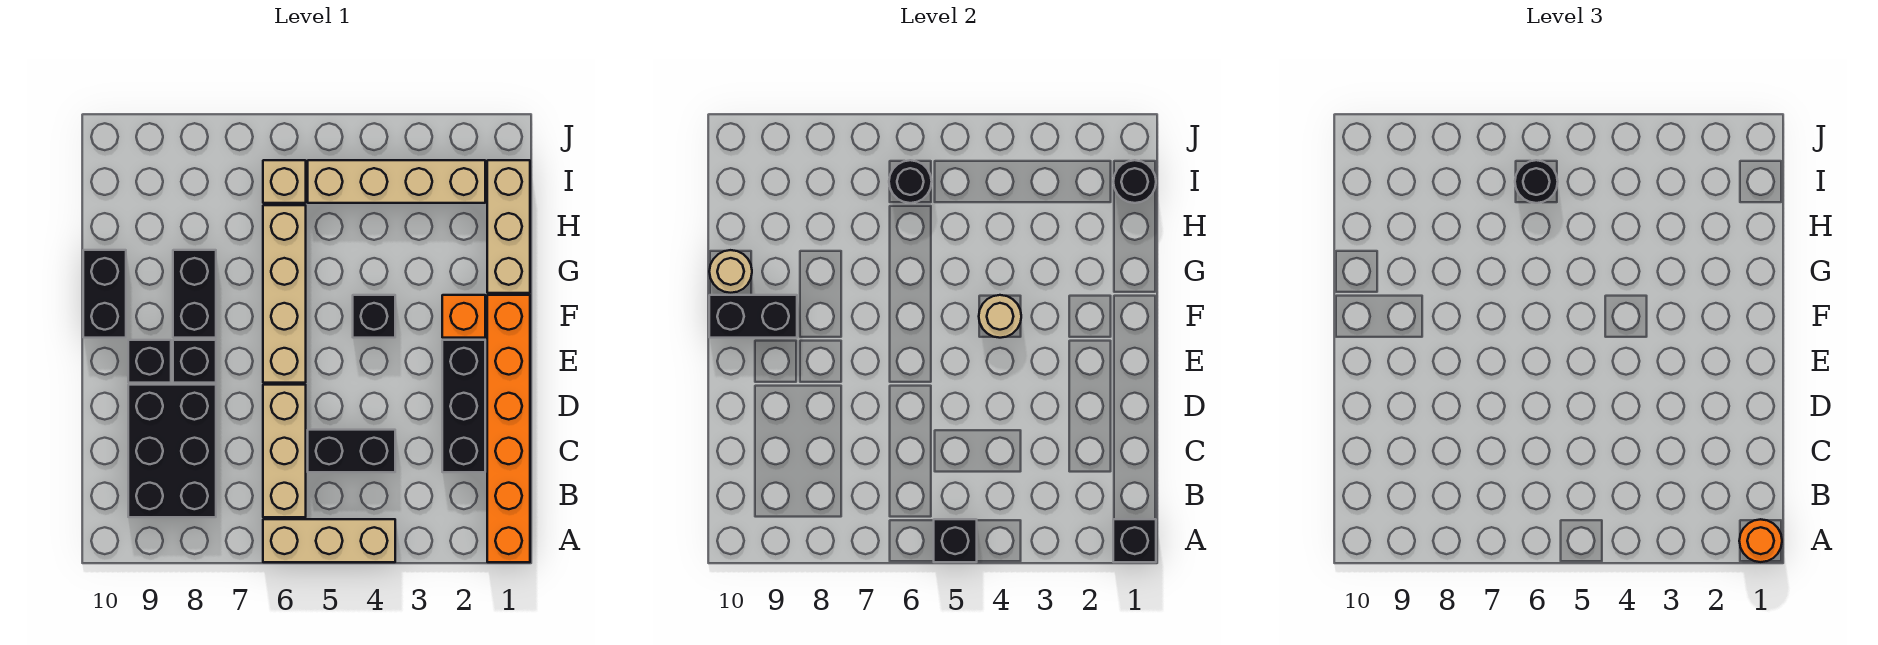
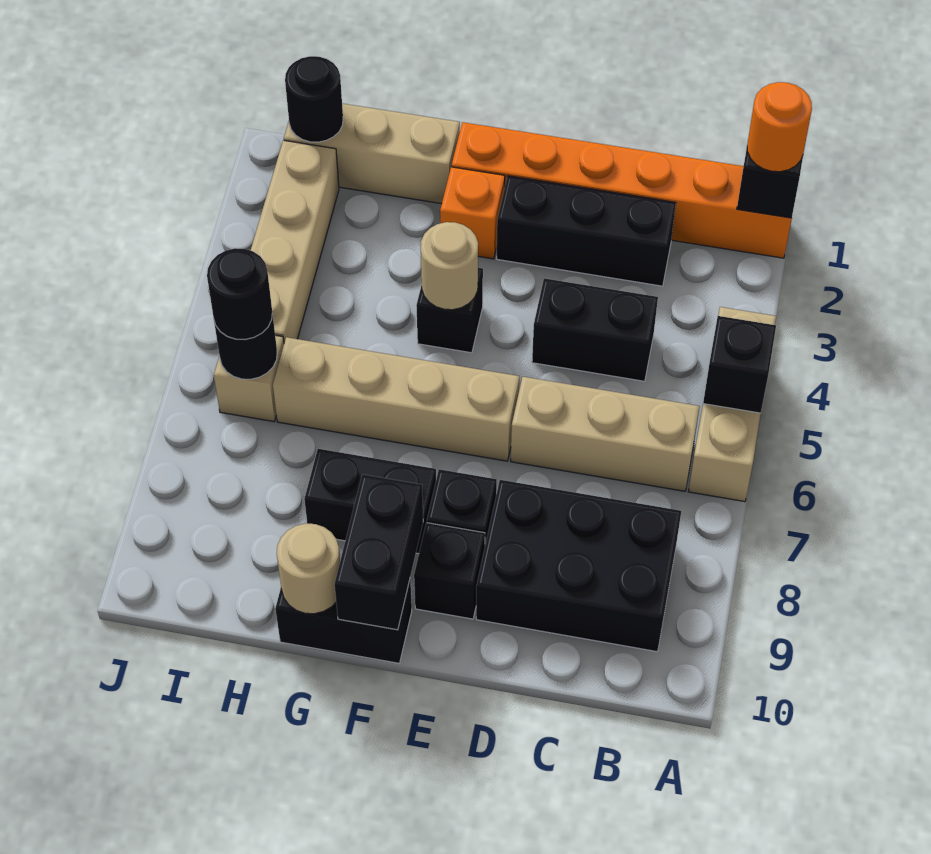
black brick C4:C5 level 1 -> black brick C4:D4 level 1

